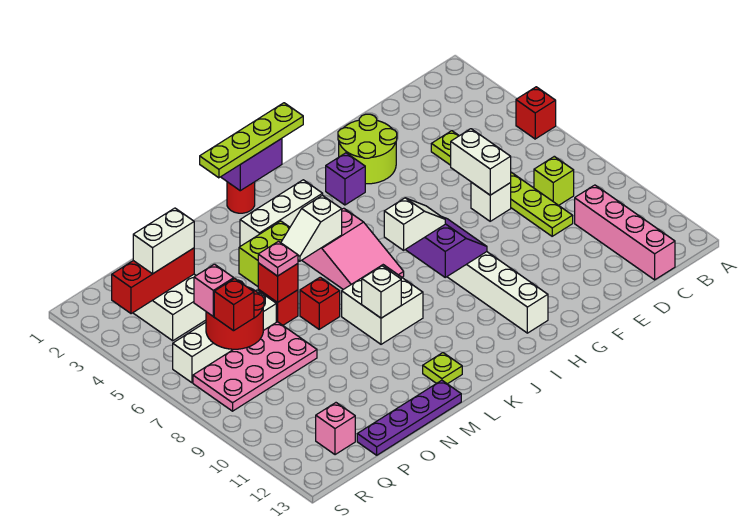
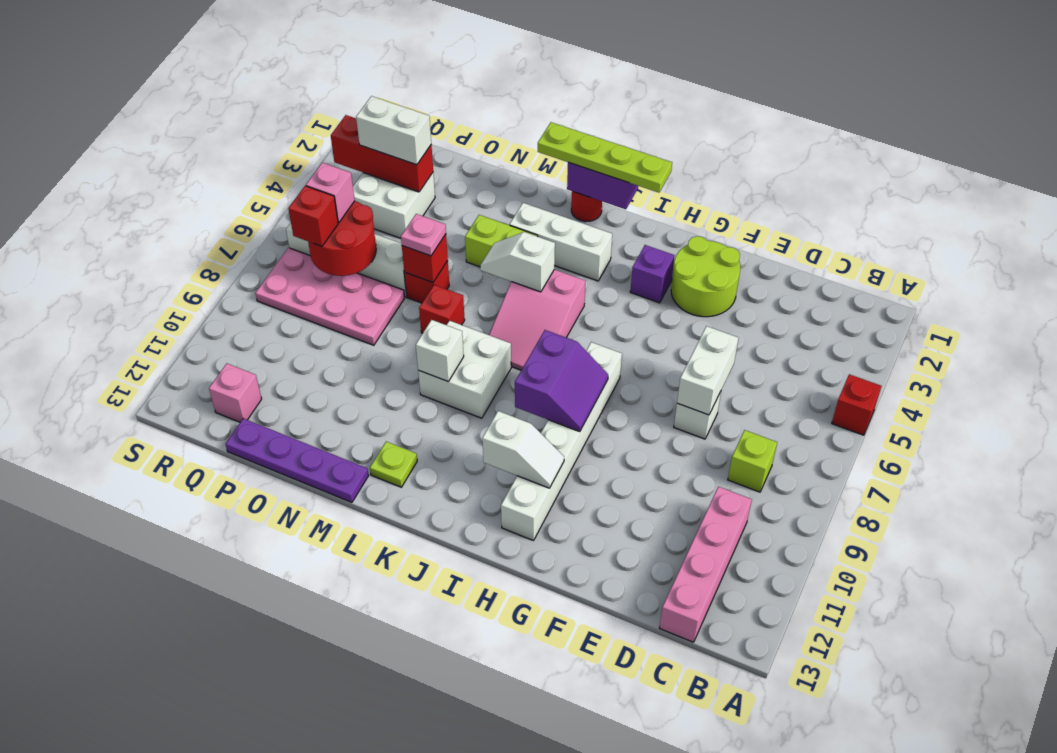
lime plate D4:D9 level 1 -> none
white slope I8:J8 level 3 top J -> white slope H11:I11 level 2 top I

